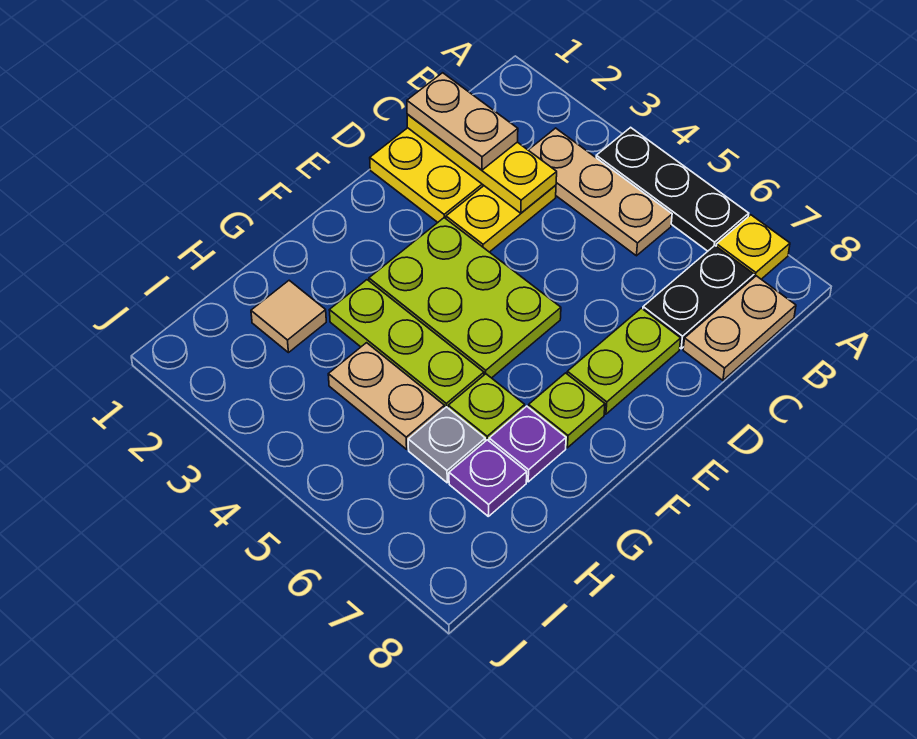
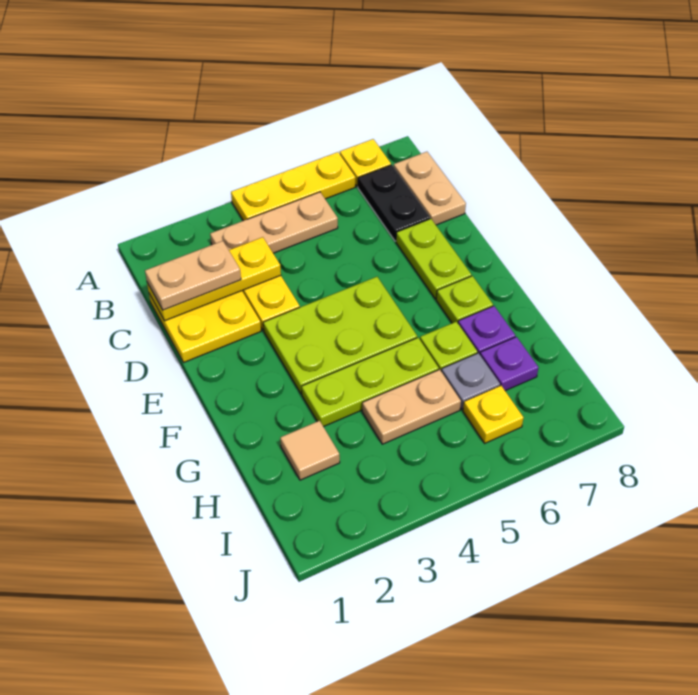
black plate A4:A6 level 1 -> yellow plate A4:A6 level 1
none -> yellow plate I6 level 1

